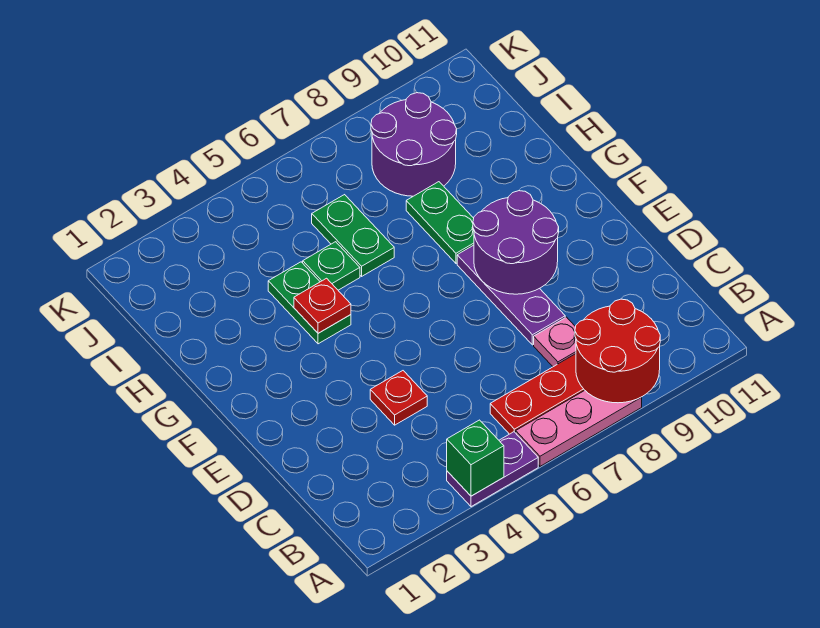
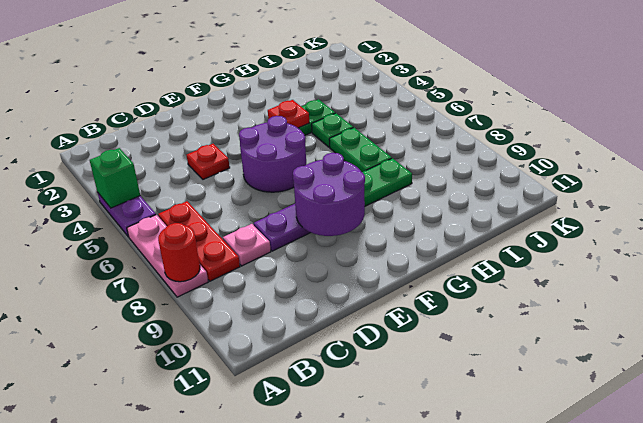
red round brick A8:B9 level 2 -> red round brick A8 level 2
green plate H6:I6 level 1 -> green plate H6:H7 level 1
purple round brick I8:J9 level 1 -> purple round brick E5:F6 level 1

